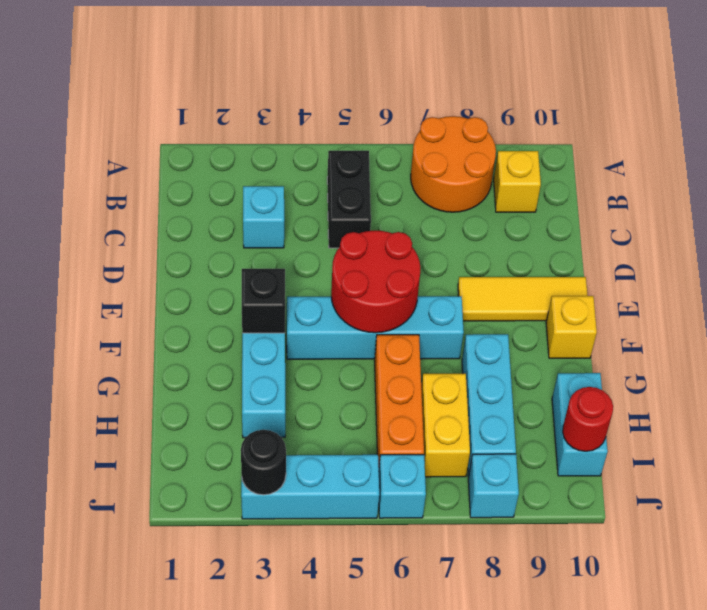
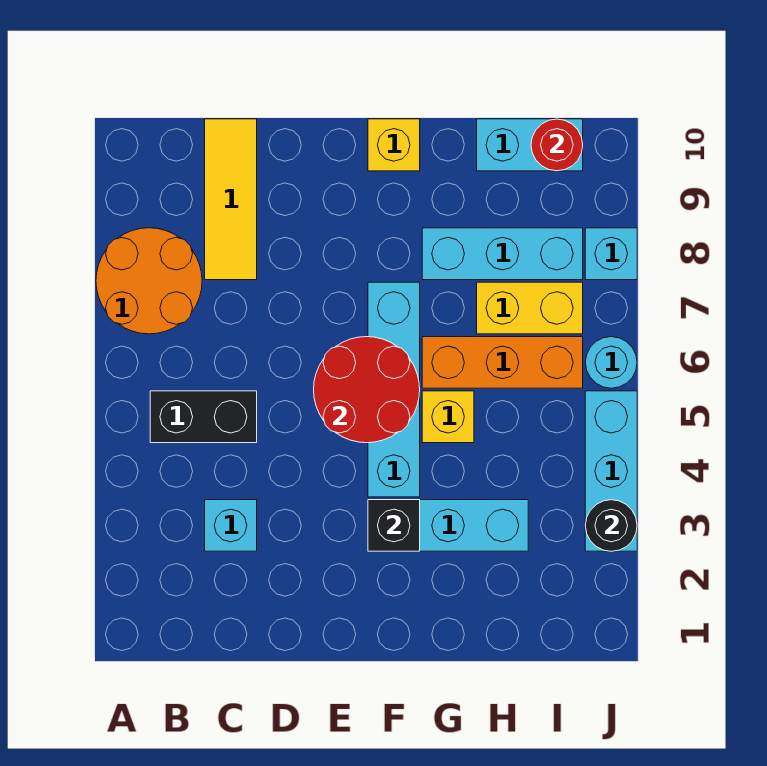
yellow brick B9 level 1 -> yellow brick G5 level 1
yellow tile E8:E10 level 1 -> yellow tile C8:C10 level 1
cyan brick J6 level 1 -> cyan round brick J6 level 1

